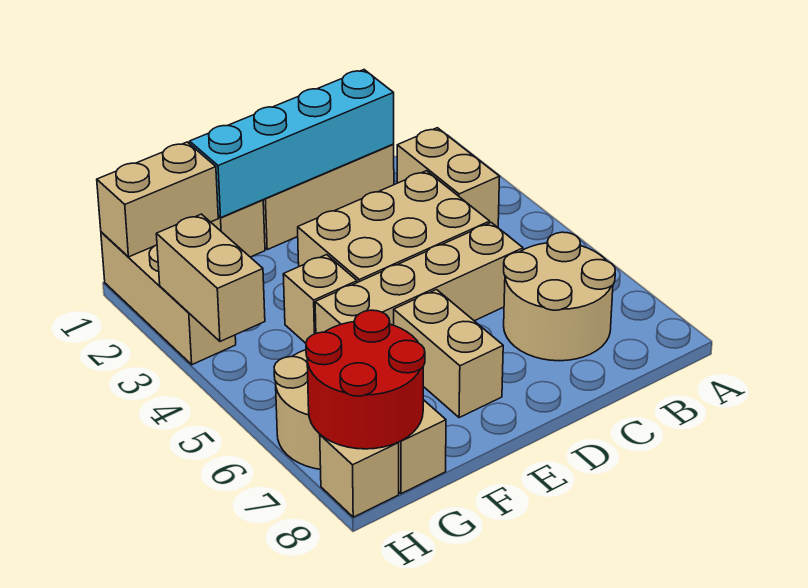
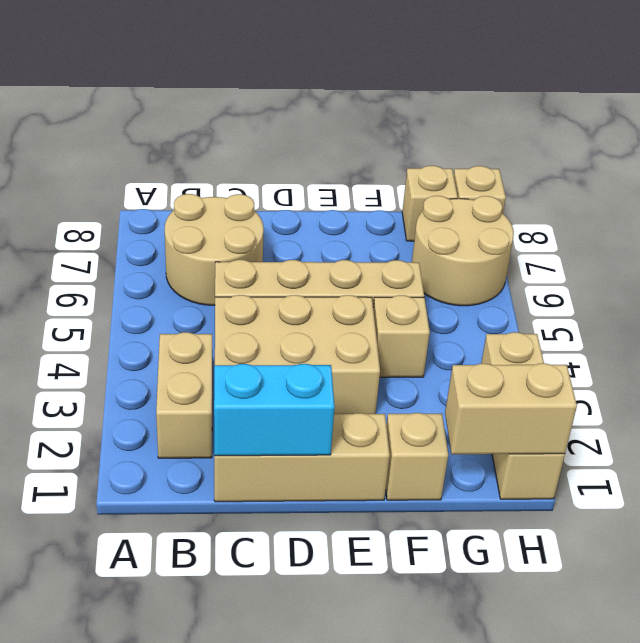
cyan brick C1:F1 level 2 -> cyan brick C1:D1 level 2
tan brick E6:E7 level 1 -> none
red round brick G7:H8 level 2 -> none
tan brick H3:H4 level 2 -> none

